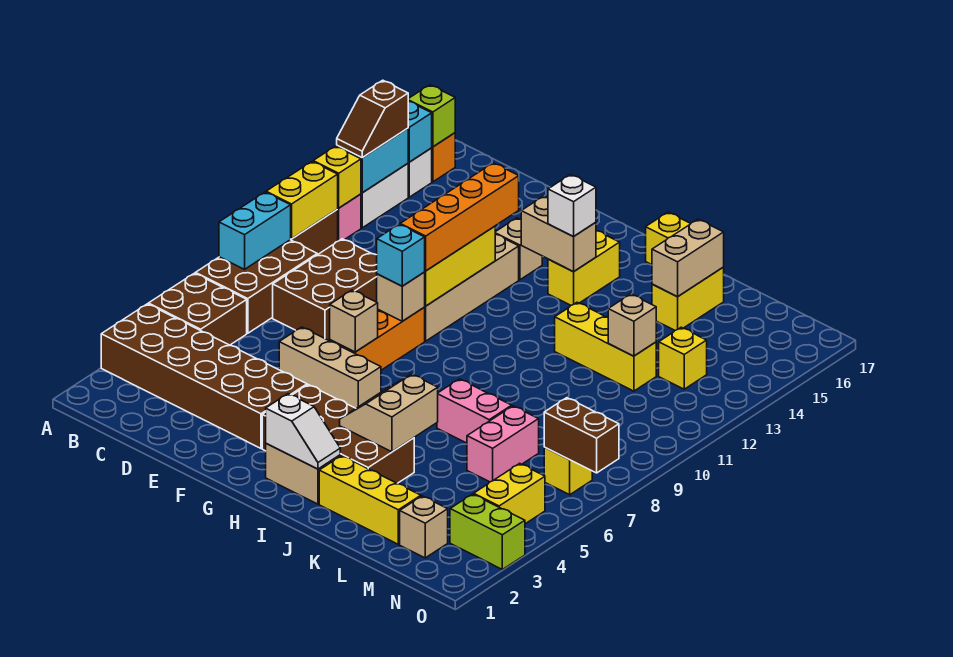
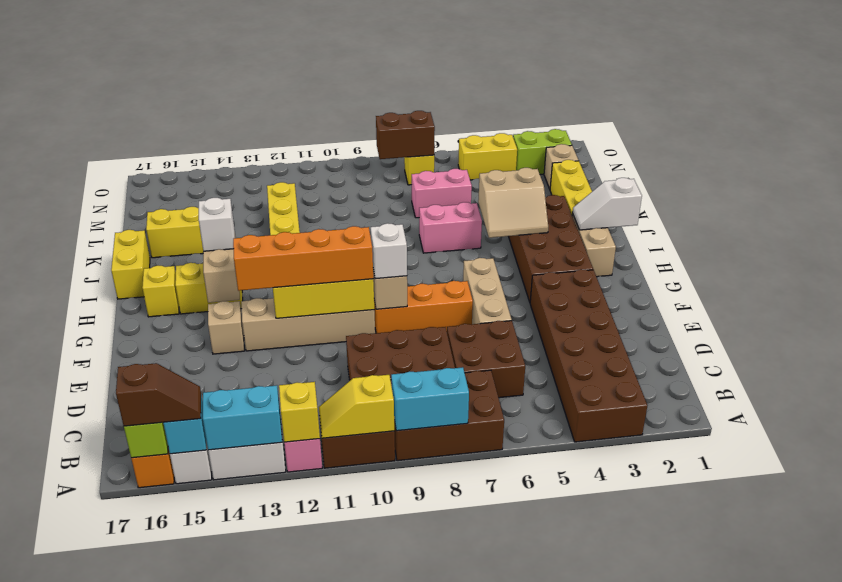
brown brick A5:B6 level 1 -> brown brick C6:D7 level 1
yellow brick A10:A11 level 2 -> yellow slope A10:A11 level 2 top 10
brown slope A13:A14 level 3 top 14 -> brown slope A15:A16 level 3 top 16
tan brick F7 level 2 -> none
cyan brick F9 level 3 -> white brick F9 level 3
white slope H2:I2 level 2 top H -> white slope I1:I2 level 2 top 1
pink brick J7:K7 level 1 -> pink brick J6:J7 level 1
tan brick K15:K16 level 2 -> none
tan brick L12 level 2 -> none
yellow brick M13 level 1 -> yellow brick H16 level 1
lime brick N3:O3 level 1 -> lime brick N2:N3 level 1
brown brick N7:O7 level 2 -> brown brick N7:N8 level 2

